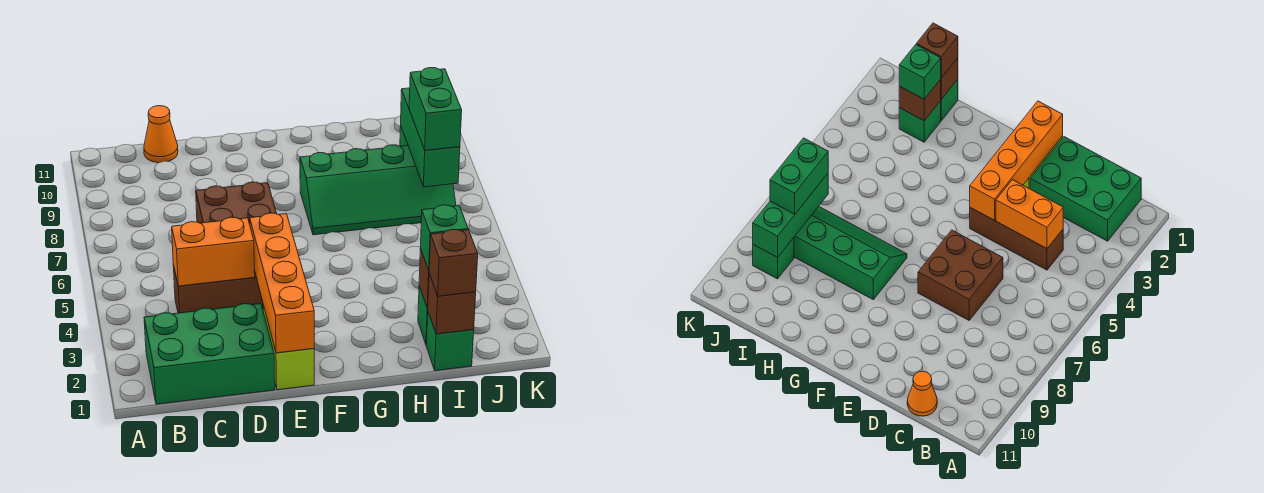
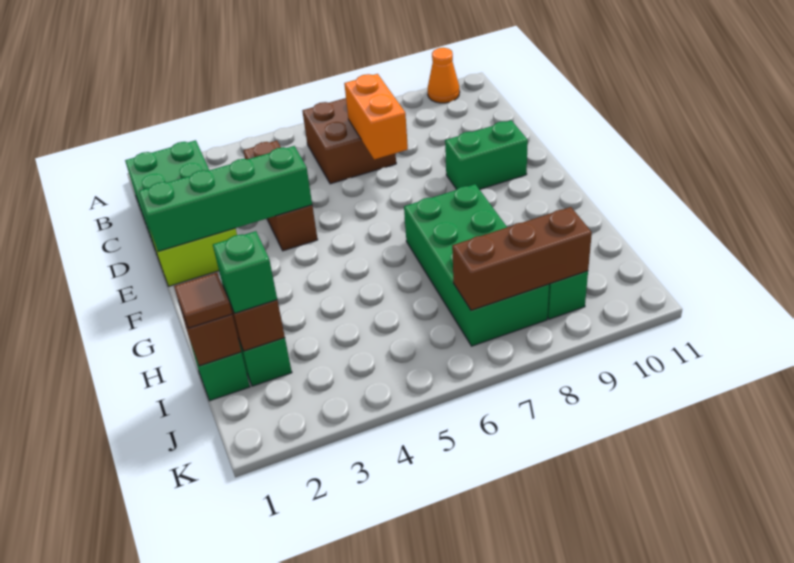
orange brick C4:D4 level 2 -> orange brick C7:D7 level 2
orange cone C11 level 1 -> orange cone A10 level 1
brown brick D6:E7 level 1 -> brown brick B6:C7 level 1
orange brick E1:E4 level 2 -> green brick E1:E4 level 2
green slope G7:J8 level 1 top 8 -> green brick G7:J8 level 1
brown brick I1 level 3 -> brown tile I1 level 3
green brick J7:J9 level 2 -> brown brick J7:J9 level 2
green brick J7:J8 level 3 -> green brick E9:E10 level 1

